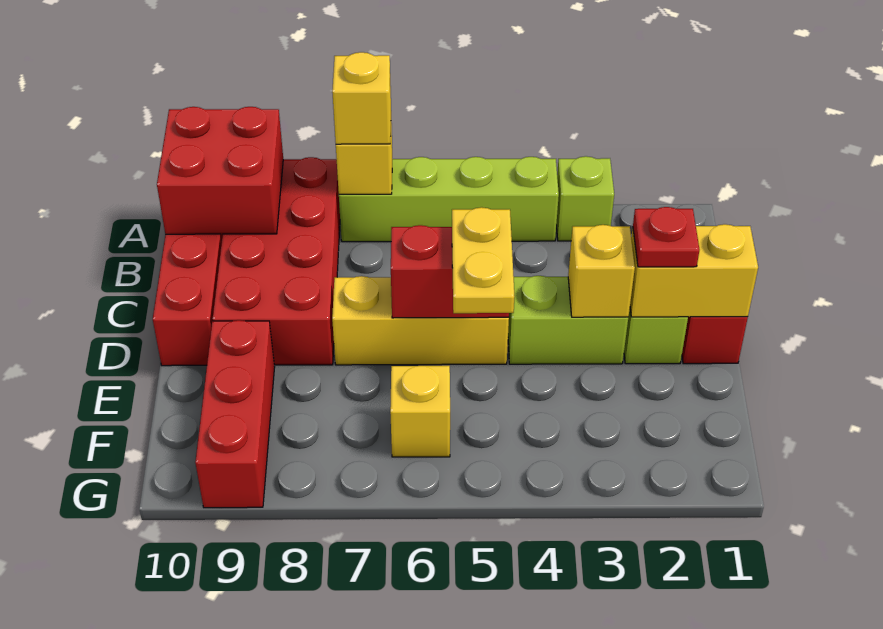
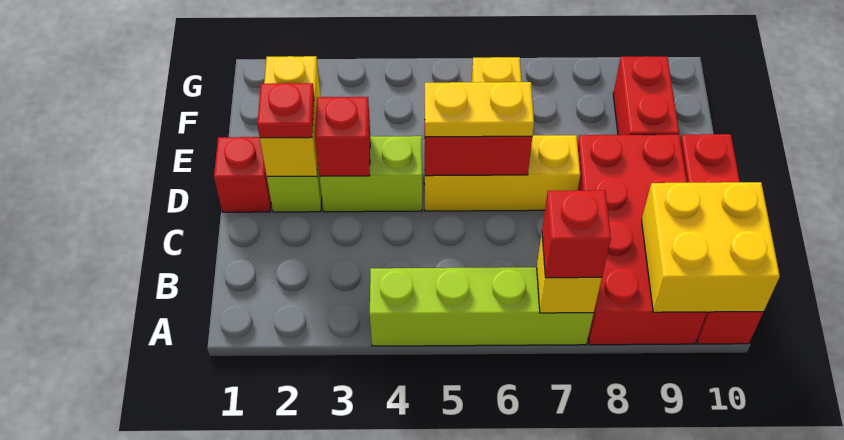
lime brick A3 level 1 -> none
yellow brick A7 level 3 -> red brick A7 level 3
red brick A9:B10 level 2 -> yellow brick A9:B10 level 2
yellow brick D1:D2 level 2 -> yellow brick D2:E2 level 2
yellow brick D3 level 2 -> red brick D3 level 2
yellow plate D5:E5 level 3 -> yellow plate D5:D6 level 3
red brick E9:G9 level 1 -> red brick E9:F9 level 1

